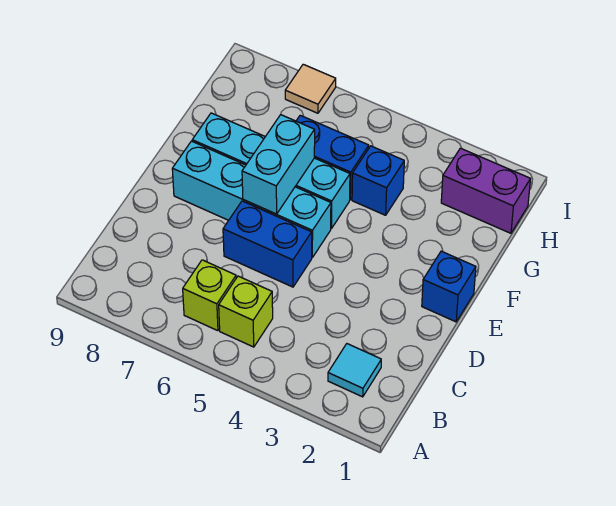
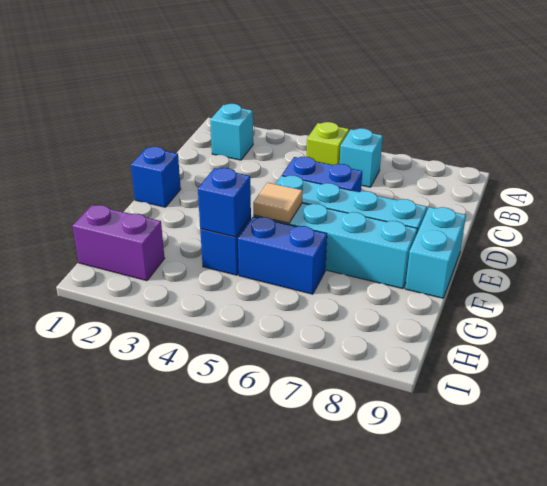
cyan tile B2 level 1 -> cyan brick B2 level 1
lime brick B6 level 1 -> cyan brick B6 level 1
cyan brick E6:F6 level 2 -> cyan brick E9:F9 level 1
none -> blue brick G4 level 2
tan tile I7 level 1 -> tan tile F5 level 2

